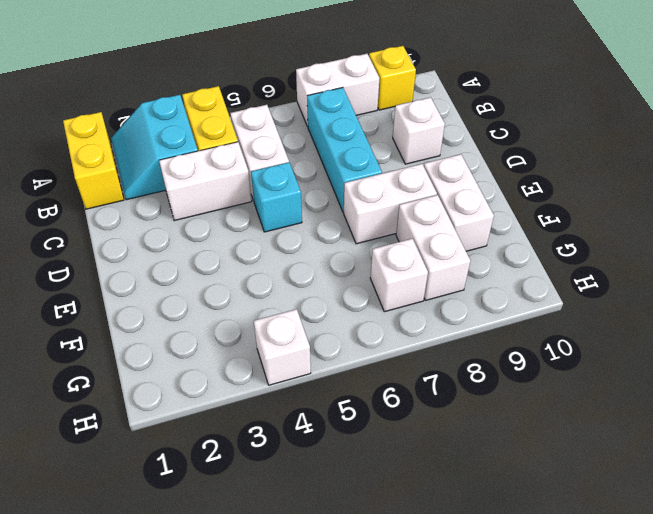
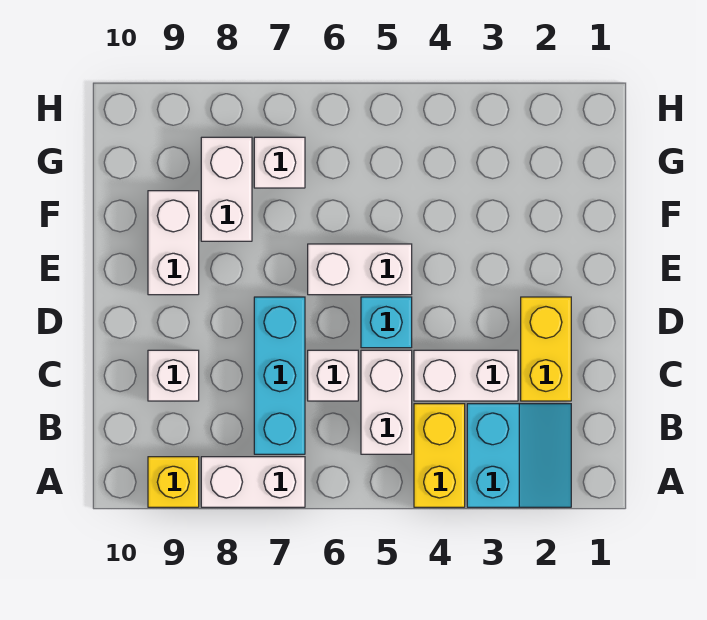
yellow brick A1:B1 level 1 -> yellow brick C2:D2 level 1
white brick E7:E8 level 1 -> white brick E5:E6 level 1
white brick H4 level 1 -> white brick C6 level 1

